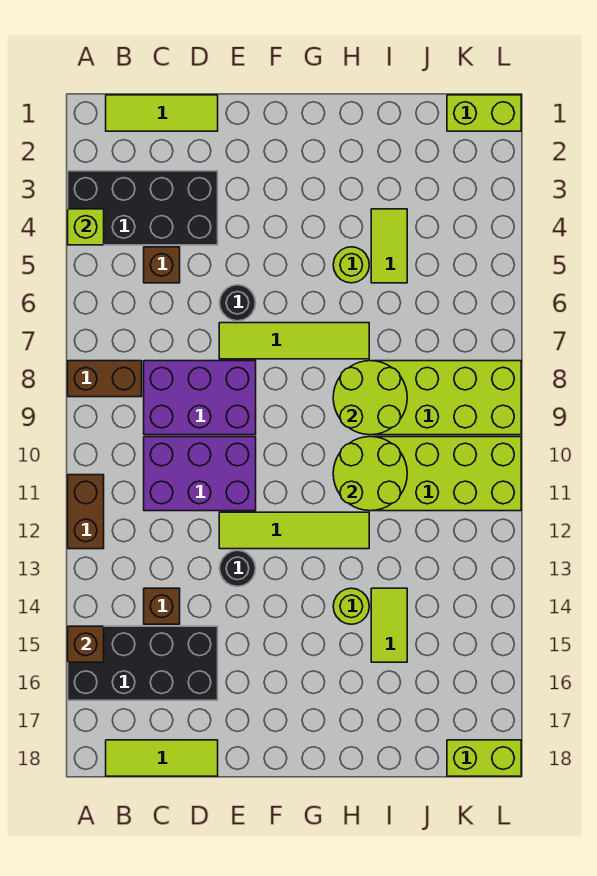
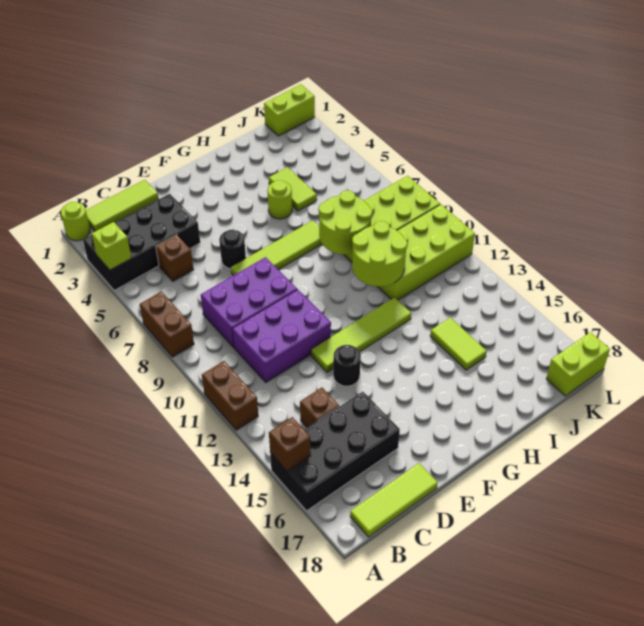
brown brick A8:B8 level 1 -> brown brick A7:A8 level 1
lime round brick H14 level 1 -> lime round brick A1 level 1

